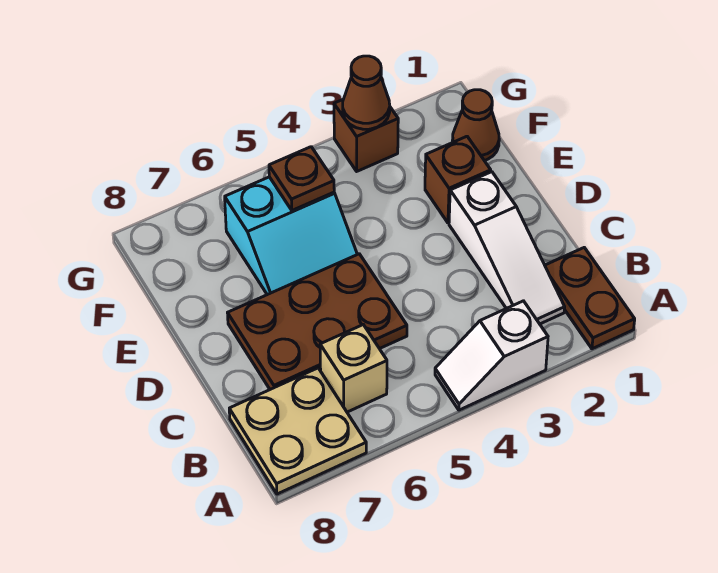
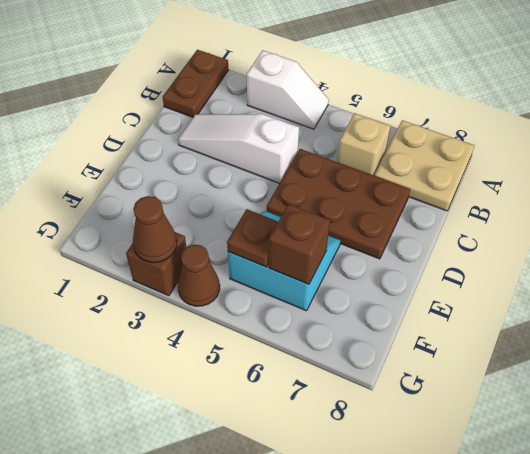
white slope B2:D2 level 1 top D -> white slope C2:C4 level 1 top 4
brown brick E2 level 1 -> brown brick F6 level 2
brown cone F1 level 1 -> brown cone G4 level 1

